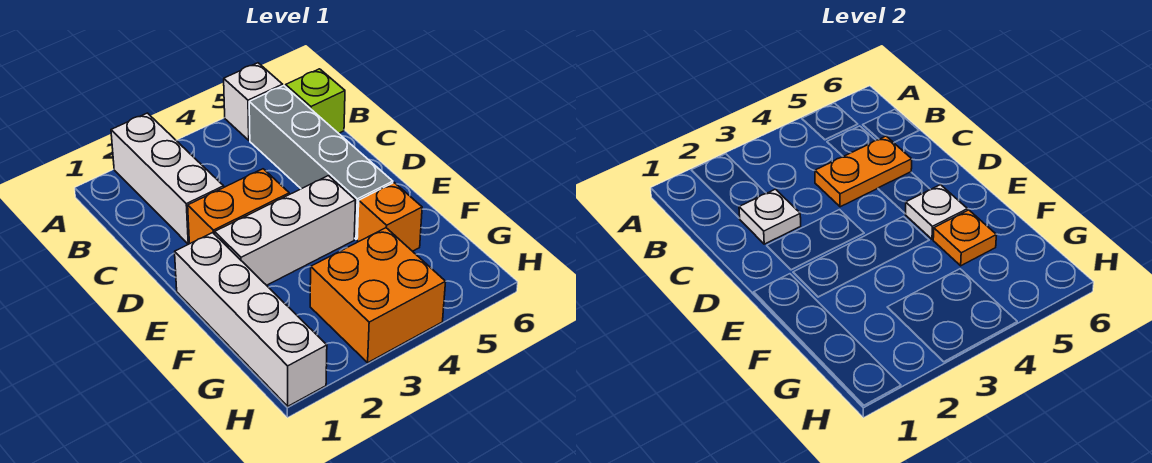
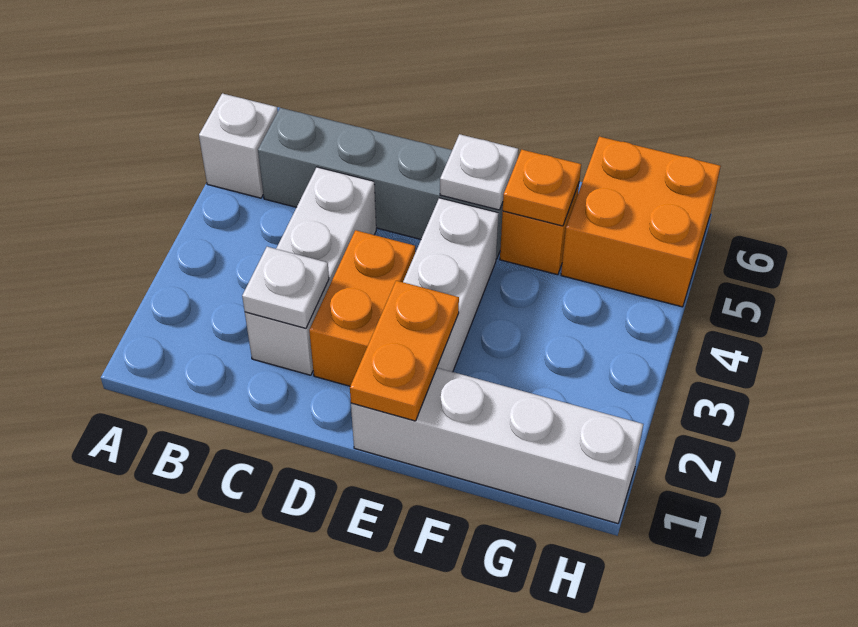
white brick A2:C2 level 1 -> white brick C2:C4 level 1
lime brick B6 level 1 -> none
orange plate C4:C5 level 2 -> orange plate E1:E2 level 2
orange brick G3:H4 level 1 -> orange brick G5:H6 level 1

